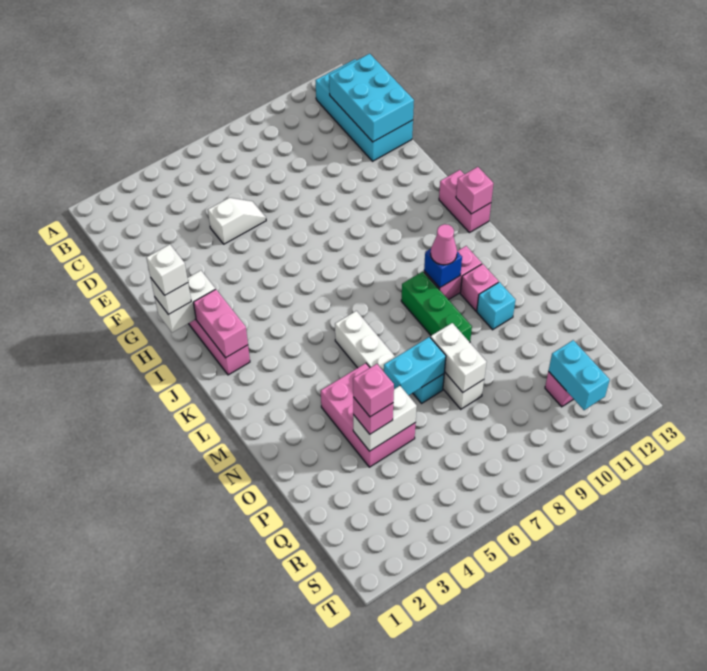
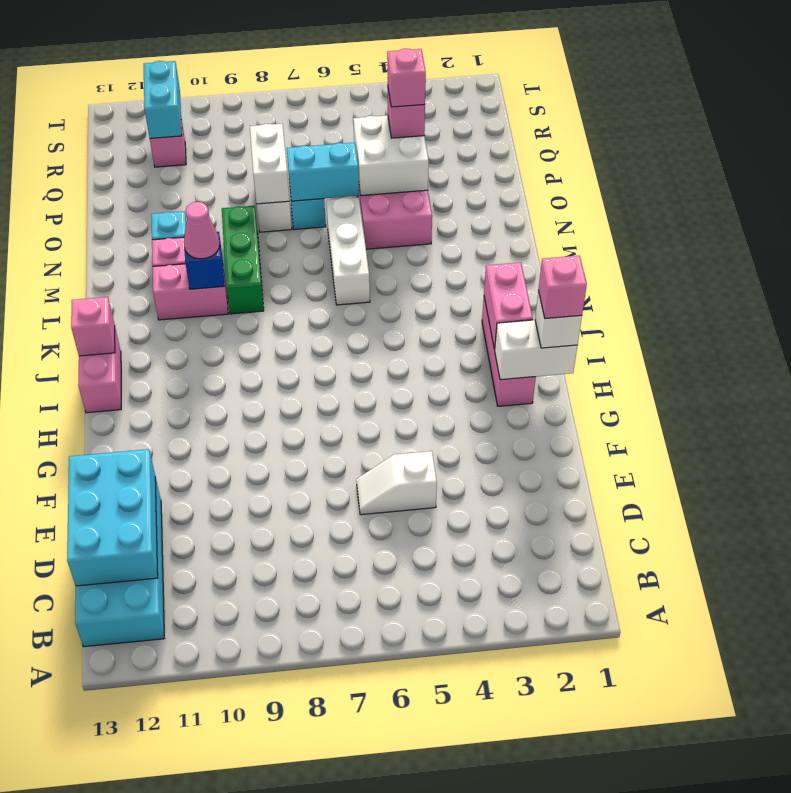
white brick H1 level 4 -> pink brick H1 level 4
white brick P4:P5 level 2 -> white brick O4:P5 level 2

